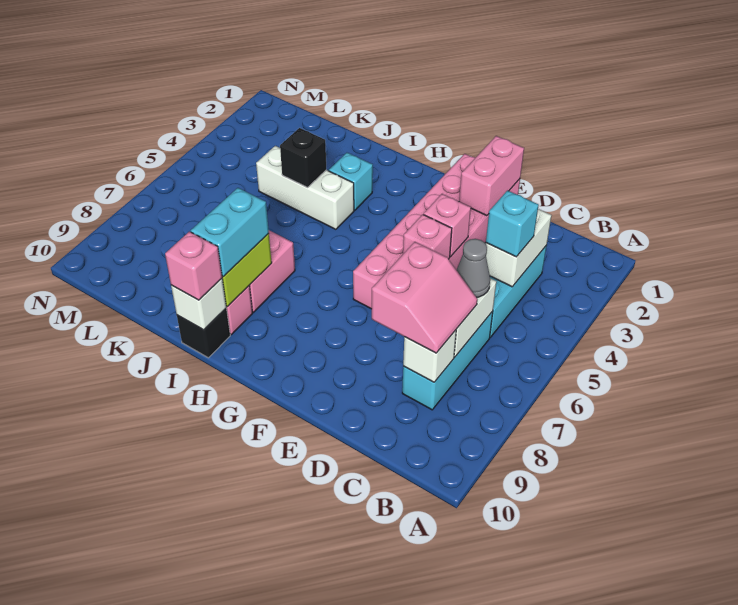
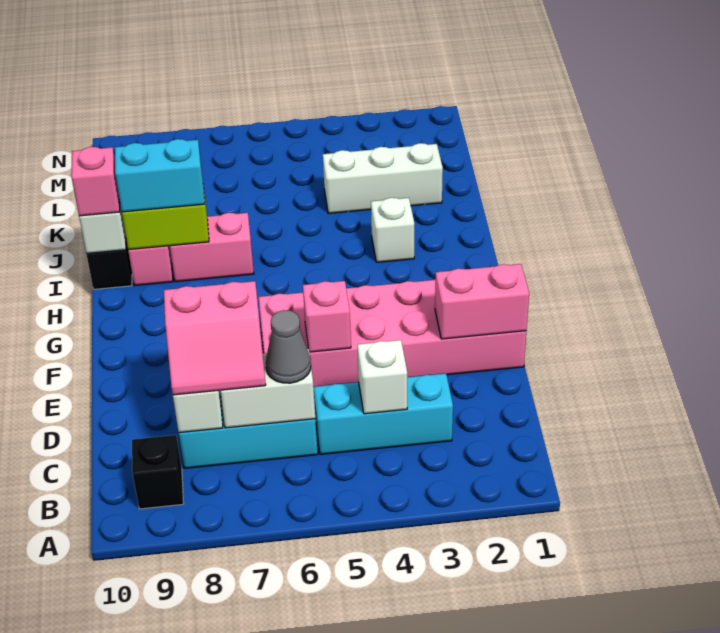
white brick C3:C4 level 2 -> white brick C4 level 2
cyan brick C4 level 3 -> none
pink brick E4 level 2 -> none
cyan brick I3 level 1 -> white brick I3 level 1
white brick I4:K4 level 1 -> white brick K2:K4 level 1
black brick J4 level 2 -> black brick B9 level 1

